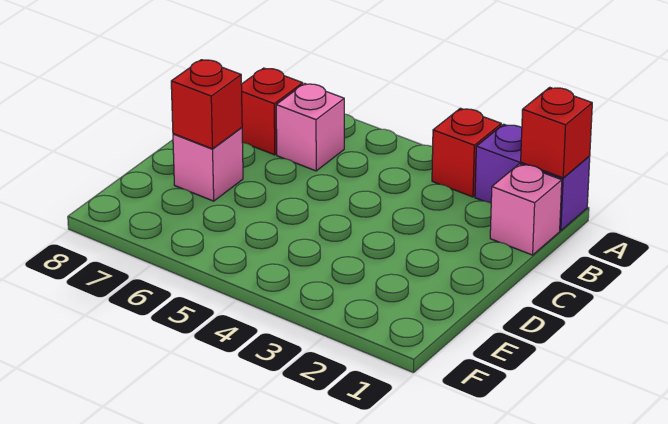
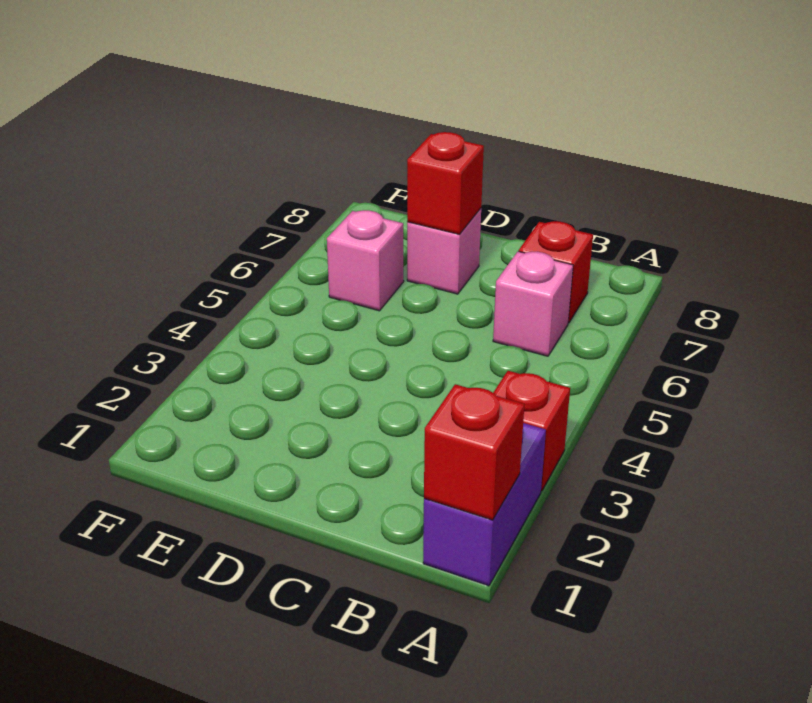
pink brick B1 level 1 -> pink brick E6 level 1

